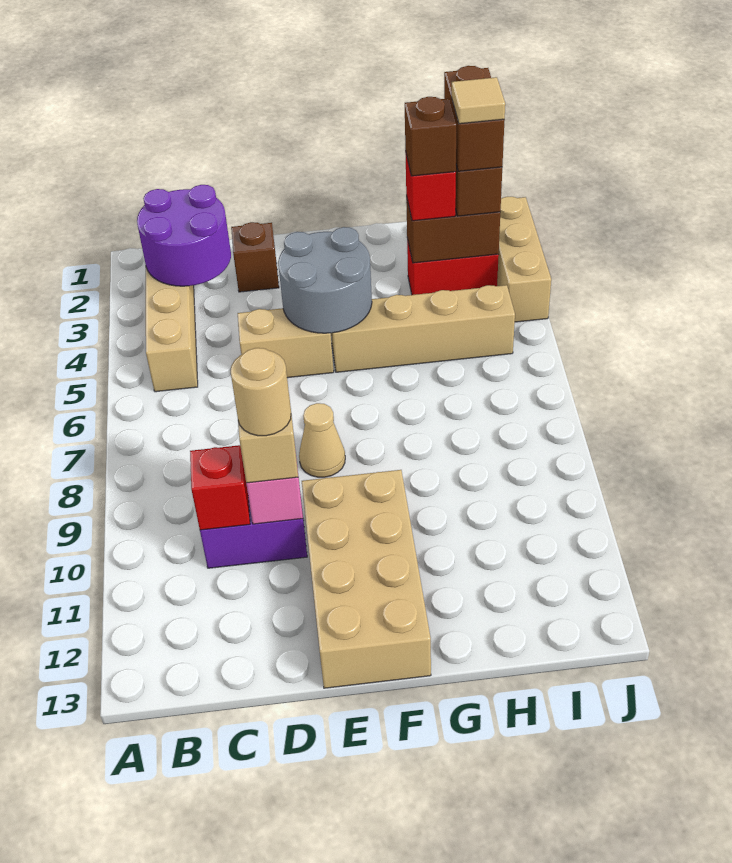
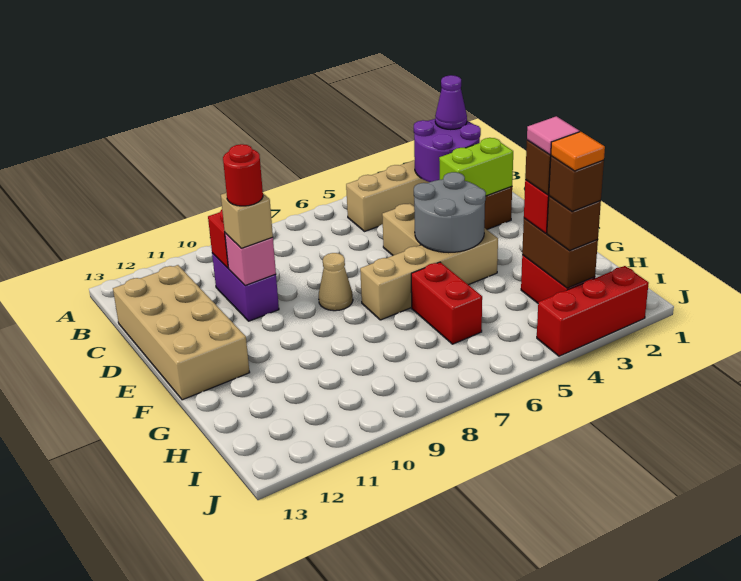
none -> purple cone B2 level 3
none -> lime brick D2:D3 level 2
tan round brick D10 level 4 -> red round brick D10 level 4
tan brick E10:F13 level 1 -> tan brick C12:F13 level 1
tan brick F5:I5 level 1 -> tan brick F4:F7 level 1
none -> red brick G6:H6 level 1
none -> pink tile H3 level 5
brown brick I2:I3 level 4 -> brown brick I3 level 4
tan tile I3 level 5 -> orange tile I3 level 5
tan brick J2:J4 level 1 -> red brick J2:J4 level 1

